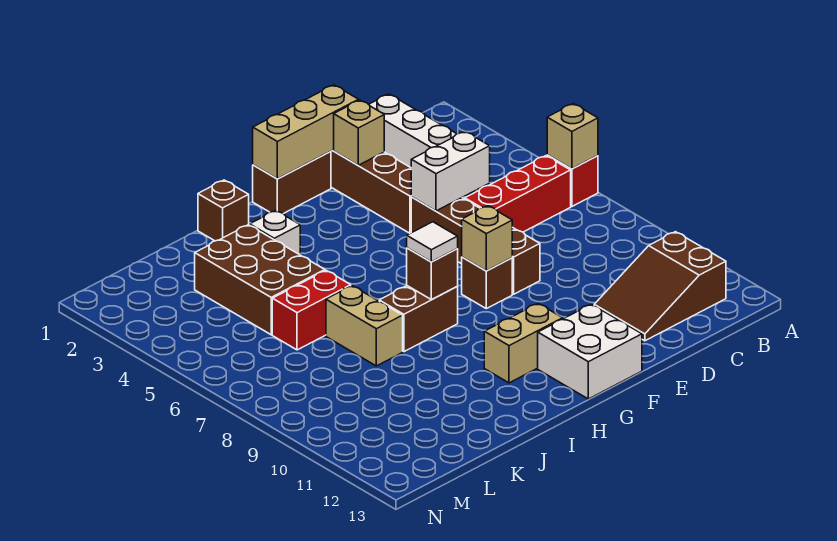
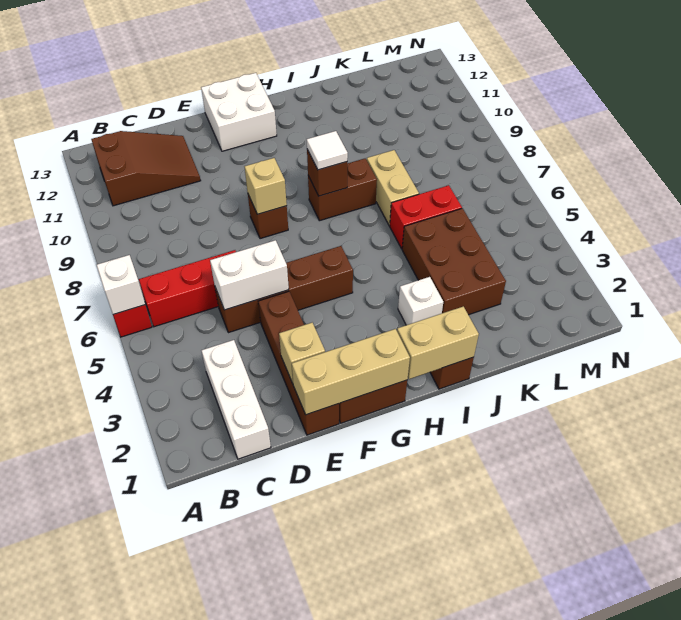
tan brick A6 level 2 -> white brick A6 level 2
brown brick E5:E8 level 1 -> brown brick D5:G5 level 1
tan brick G11:H11 level 1 -> tan brick H1:I1 level 2

